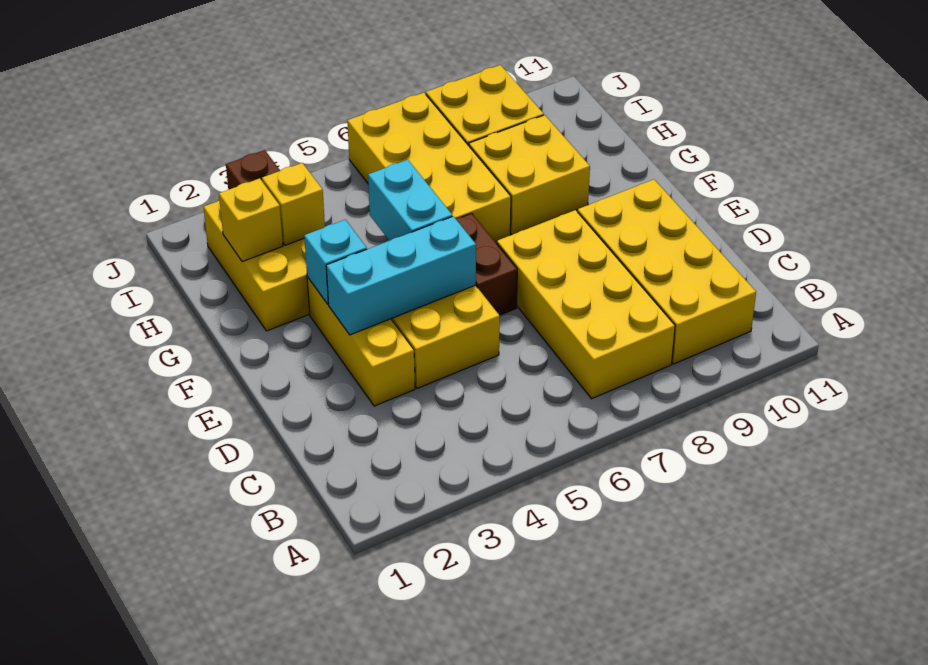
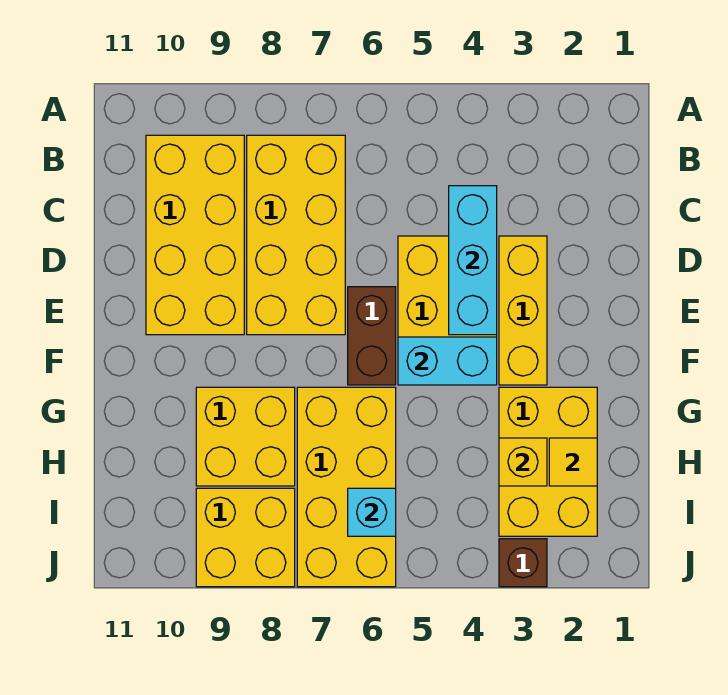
cyan brick E3:E5 level 2 -> cyan brick C4:E4 level 2
cyan brick F3 level 2 -> cyan brick I6 level 2
cyan brick F5:G5 level 2 -> cyan brick F4:F5 level 2
yellow brick H2 level 2 -> yellow tile H2 level 2

